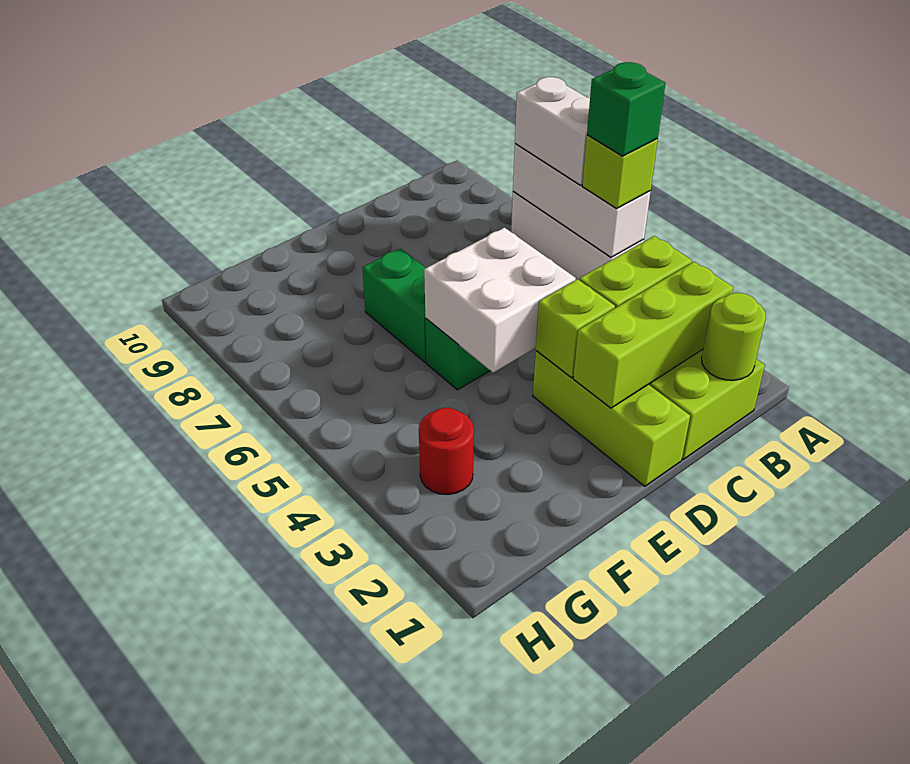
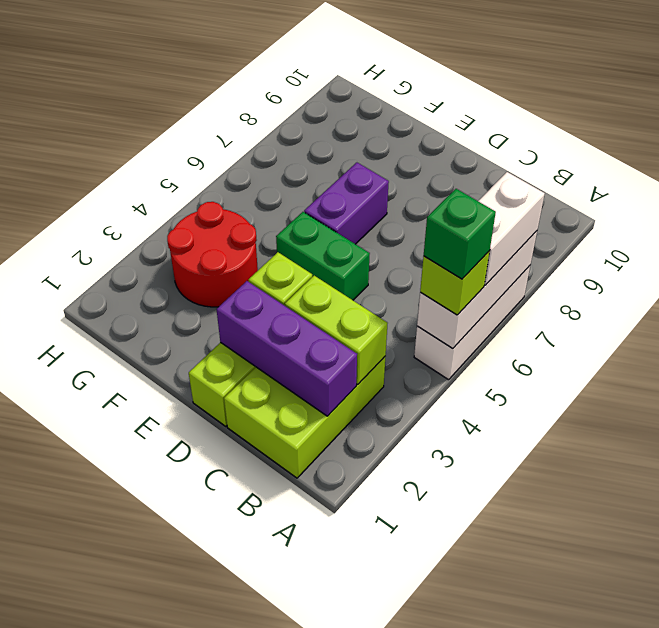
lime round brick B1 level 2 -> none
lime brick B2:D2 level 2 -> purple brick B2:D2 level 2
white brick D4:E5 level 2 -> none
green brick E6:E7 level 1 -> purple brick E6:E7 level 1
red round brick G3 level 1 -> red round brick F3:G4 level 1

